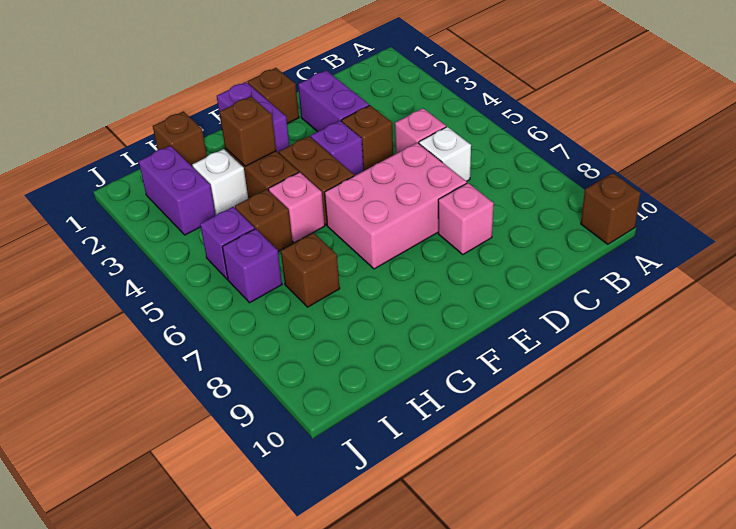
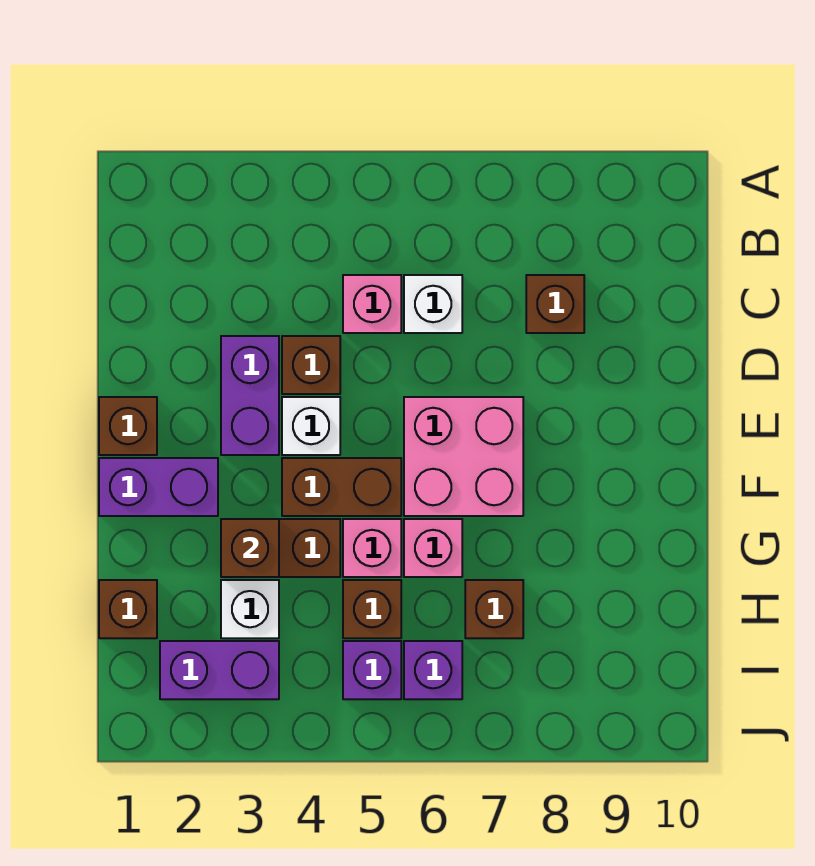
brown brick A10 level 1 -> brown brick C8 level 1
purple brick D2:D3 level 1 -> purple brick D3:E3 level 1
pink brick D6:F7 level 1 -> pink brick E6:F7 level 1
pink brick D8 level 1 -> pink brick G6 level 1
purple brick E4 level 1 -> white brick E4 level 1

